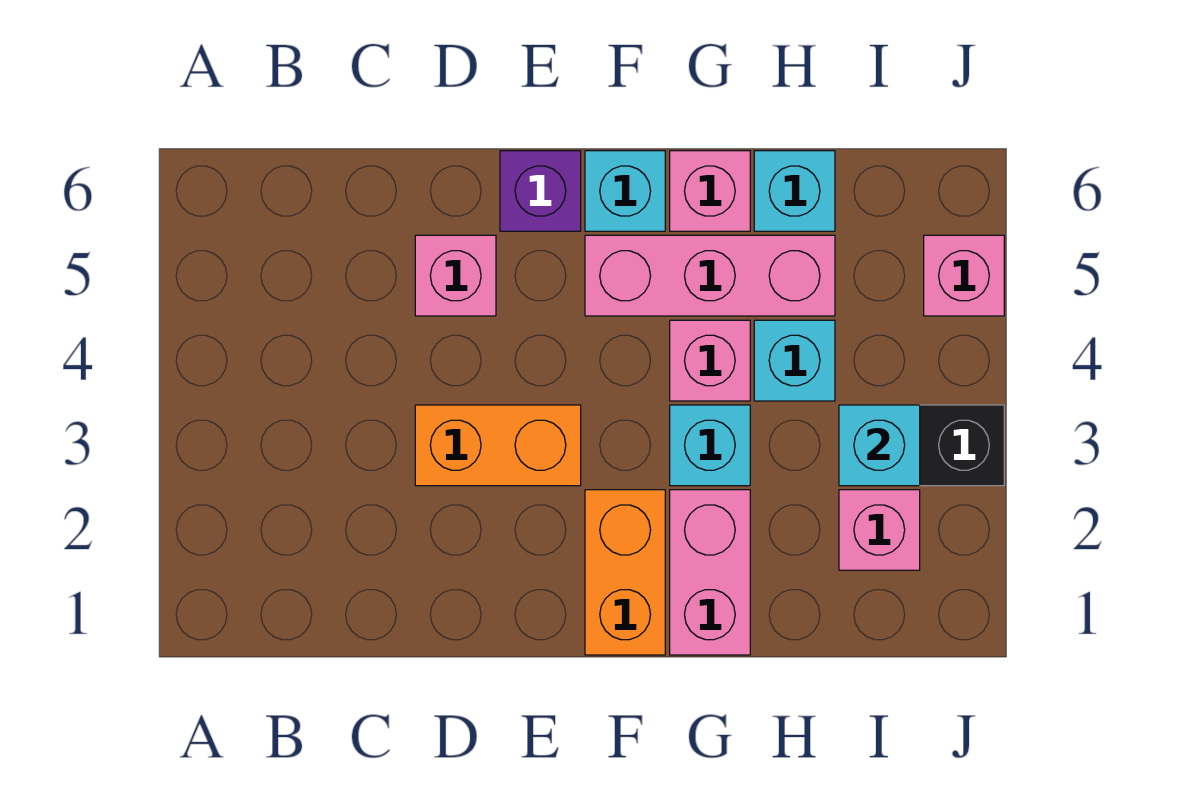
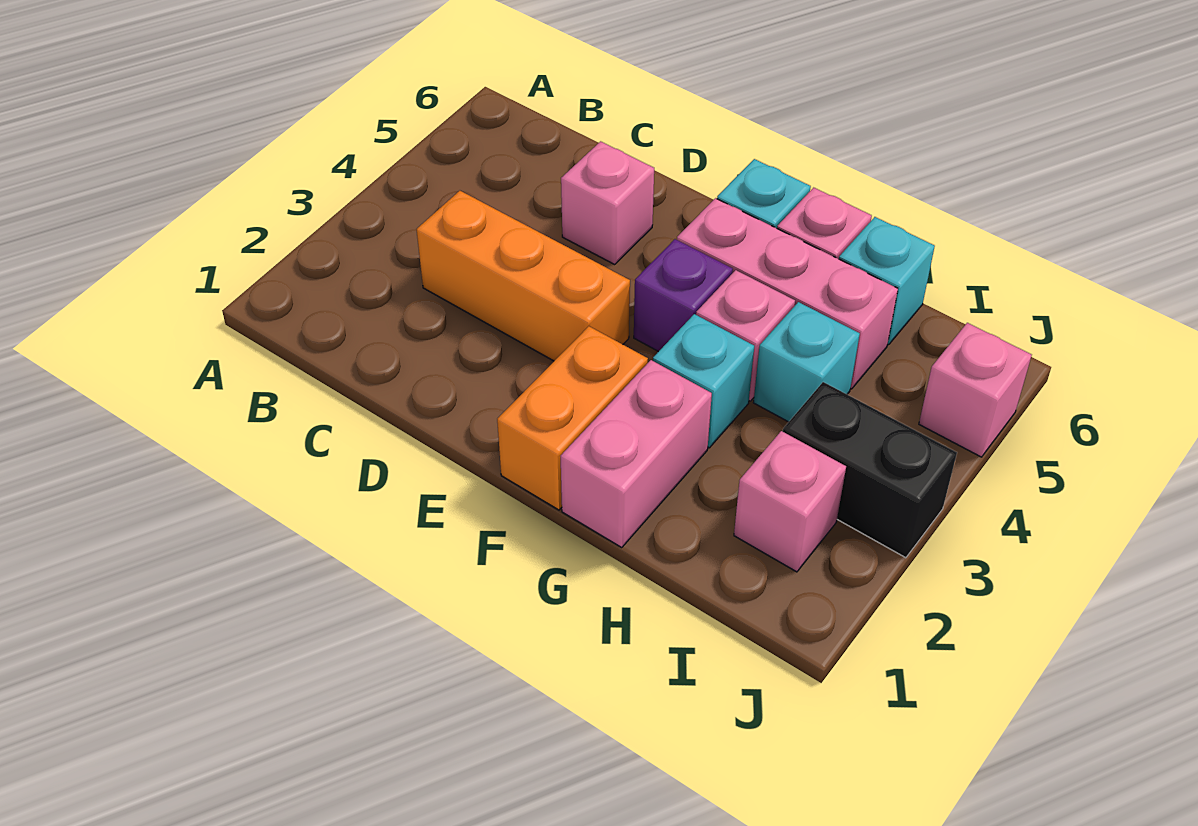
orange brick D3:E3 level 1 -> orange brick C3:E3 level 1
purple brick E6 level 1 -> purple brick F4 level 1
cyan brick I3 level 2 -> none

